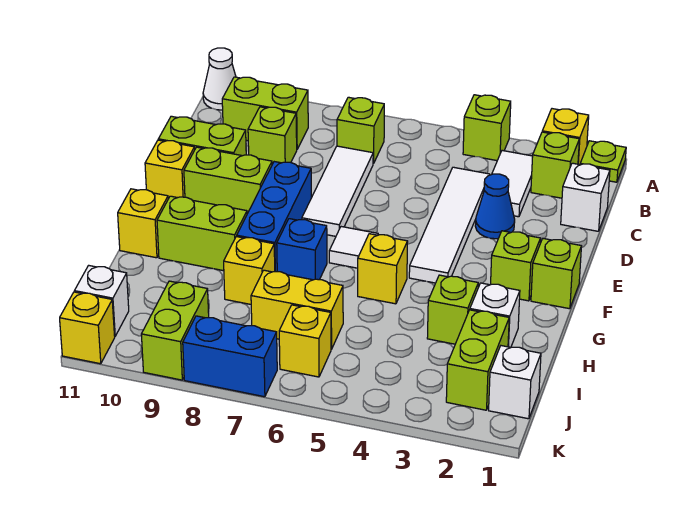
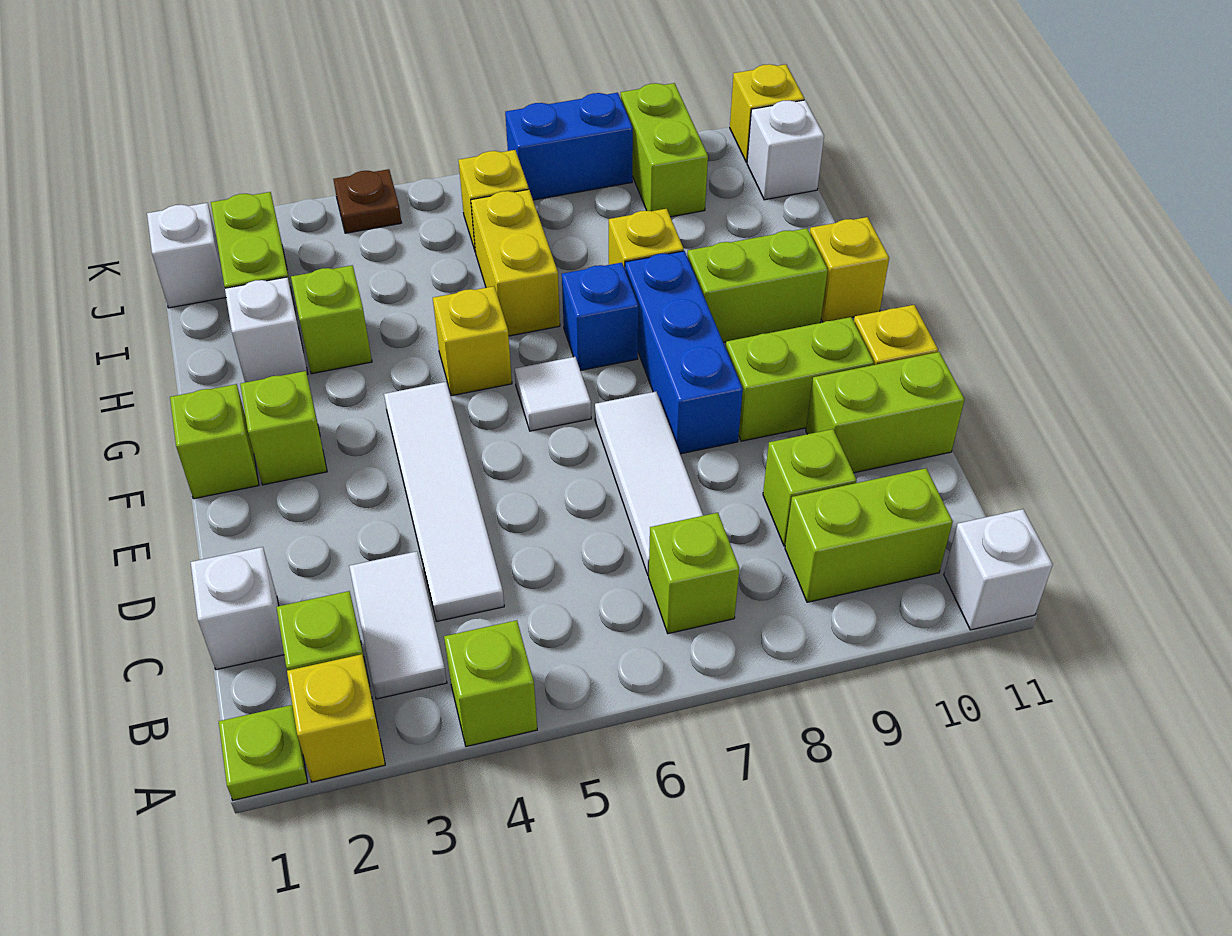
white cone A11 level 1 -> white brick A11 level 1
blue cone D3 level 1 -> none
yellow brick I6:I7 level 1 -> yellow brick H6:I6 level 1
none -> brown plate K4 level 1

